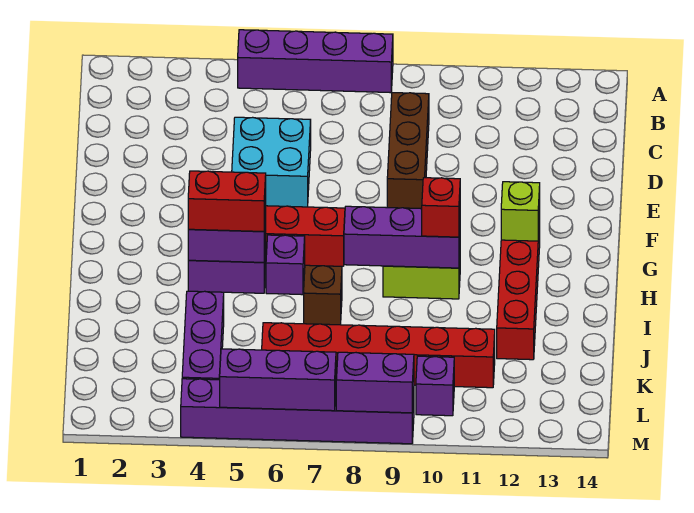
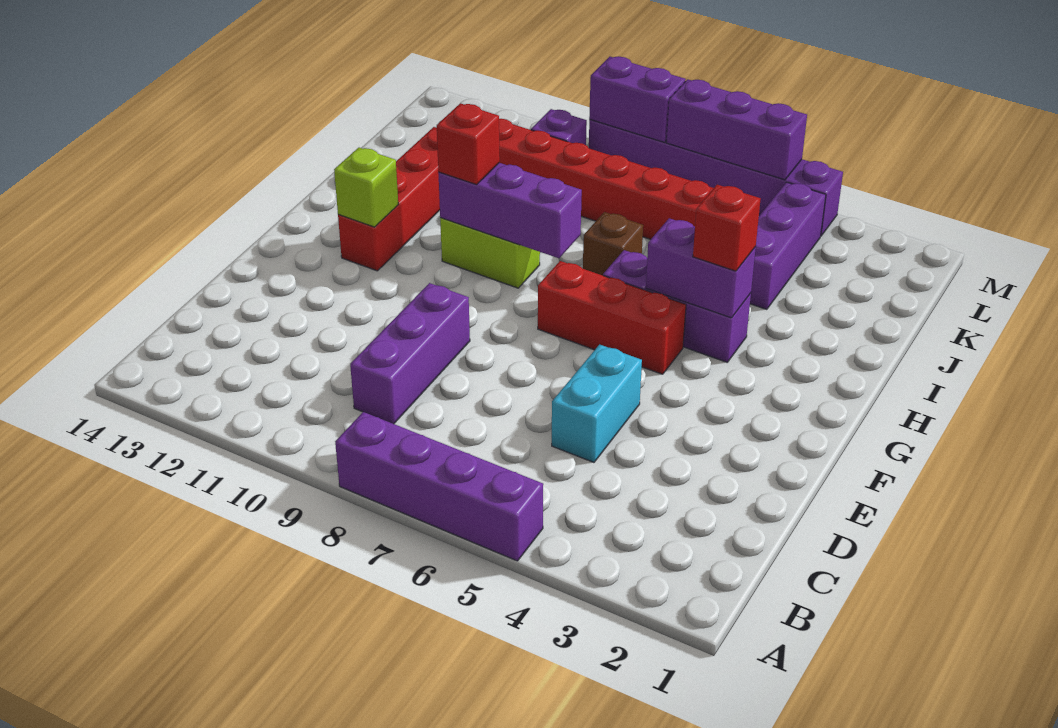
brown brick C9:E9 level 1 -> purple brick C9:E9 level 1
cyan brick D5:E6 level 1 -> cyan brick D5:E5 level 1
red brick H4:H5 level 3 -> red brick H4 level 3

